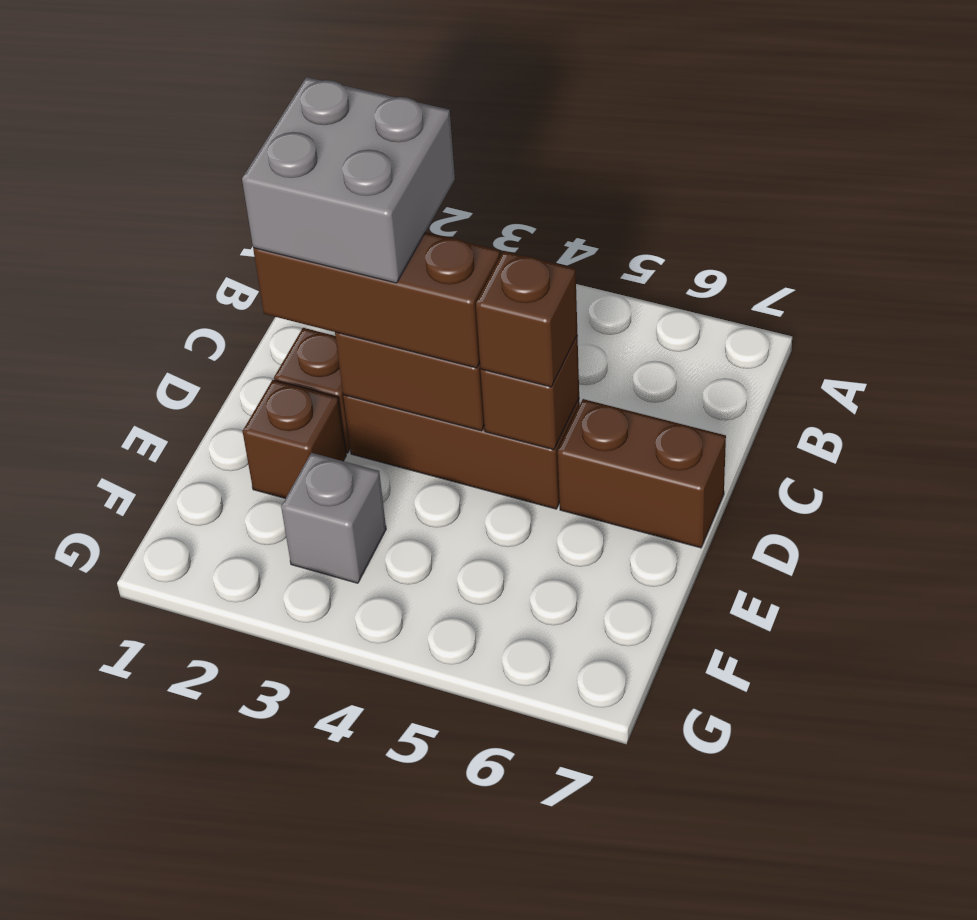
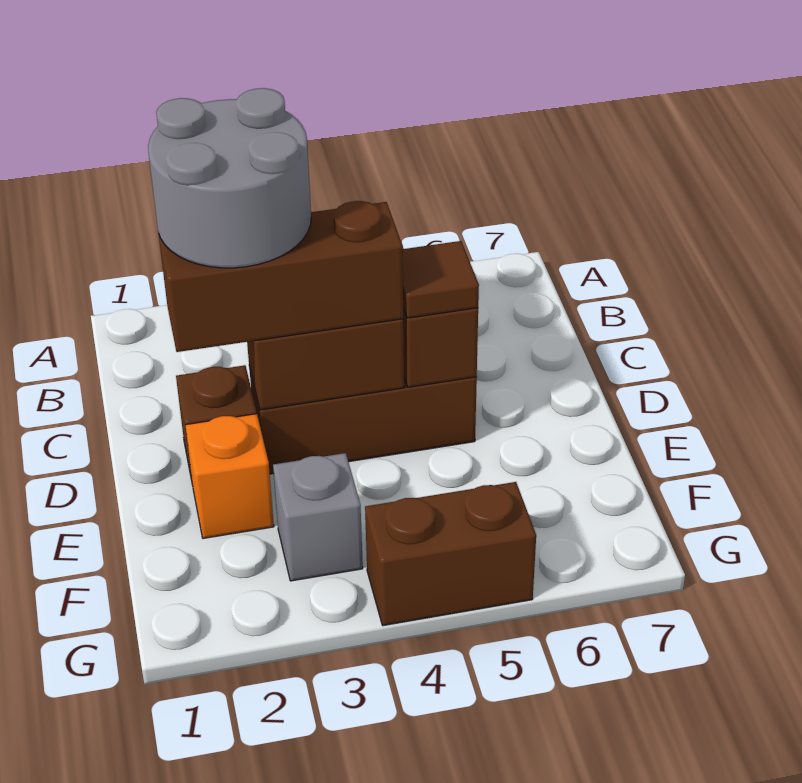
grey brick C2:D3 level 4 -> grey round brick C2:D3 level 4
brown brick D5 level 3 -> brown tile D5 level 3
brown brick D6:D7 level 1 -> brown brick G4:G5 level 1
brown brick E2 level 1 -> orange brick E2 level 1

